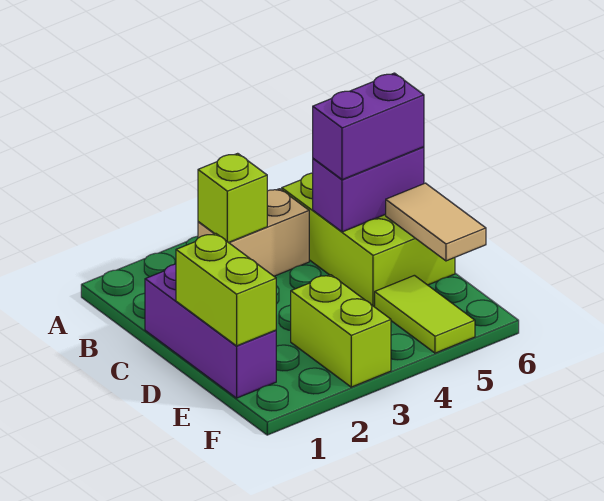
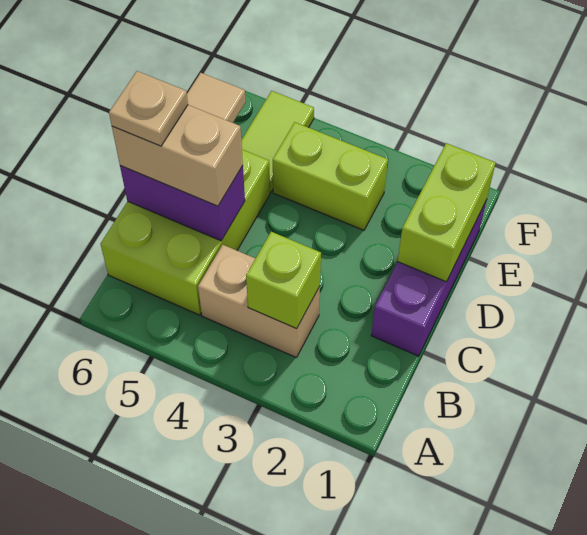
purple brick C5:C6 level 3 -> tan brick C5:C6 level 3
none -> tan plate C6 level 4
lime brick E3:F3 level 1 -> lime brick E3:E4 level 1

